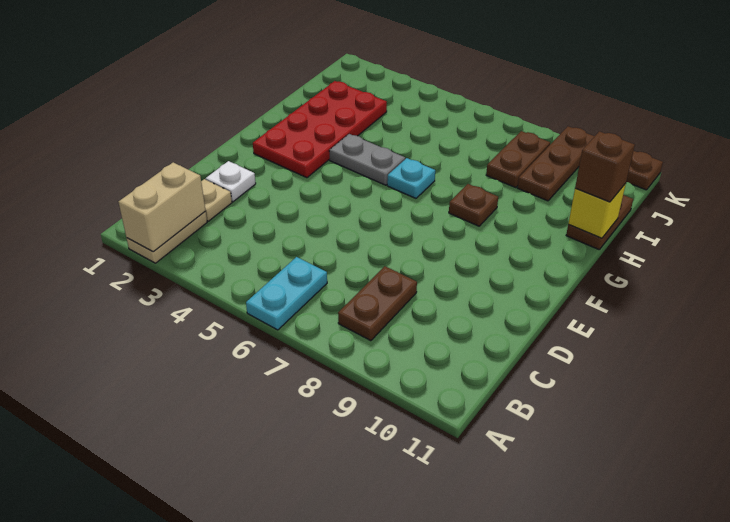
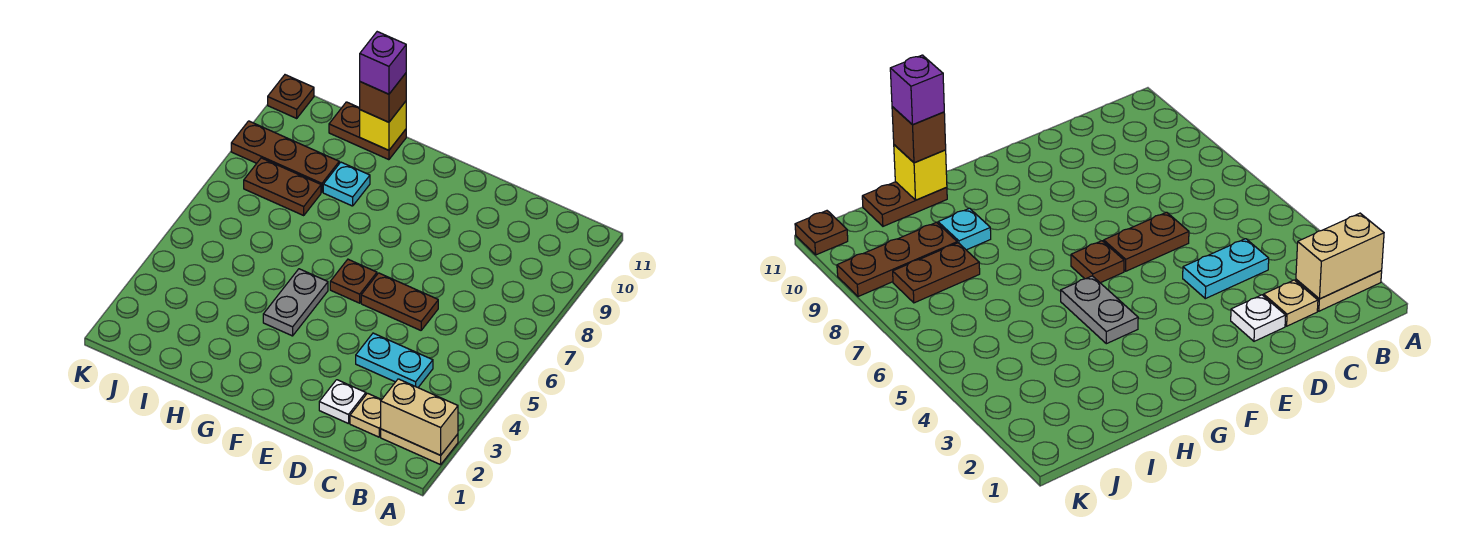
cyan plate A6:B6 level 1 -> cyan plate C4:D4 level 1
brown plate B8:C8 level 1 -> brown plate D6:E6 level 1
red plate F2:I3 level 1 -> none
cyan plate G6 level 1 -> cyan plate H9 level 1
brown plate G8 level 1 -> brown plate F6 level 1
none -> purple brick H11 level 4

